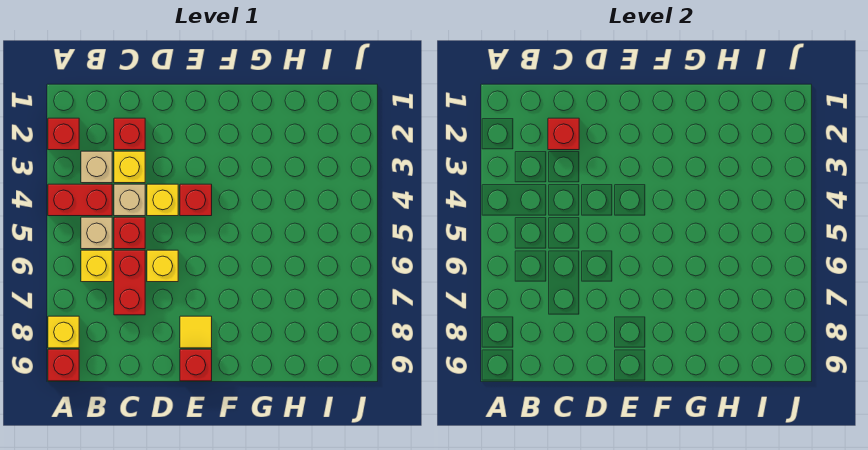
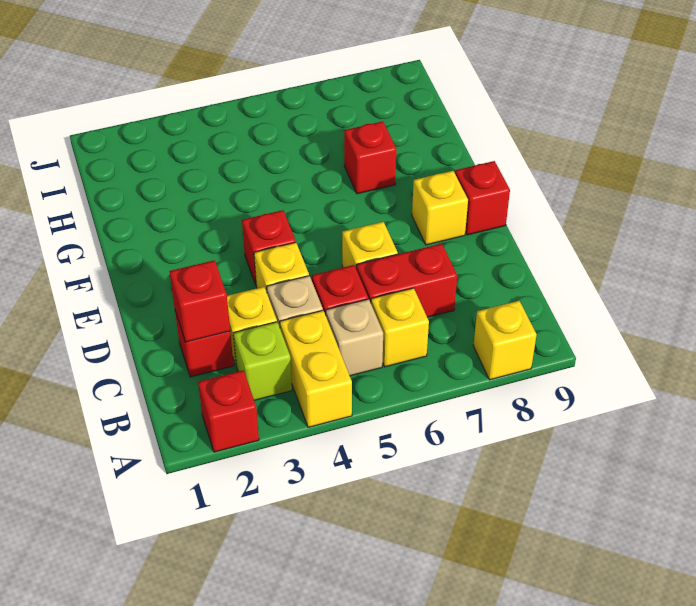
red brick A4:B4 level 1 -> yellow brick A4:B4 level 1
red brick A9 level 1 -> red brick G7 level 1
tan brick B3 level 1 -> lime brick B3 level 1
yellow tile E8 level 1 -> yellow brick E8 level 1

